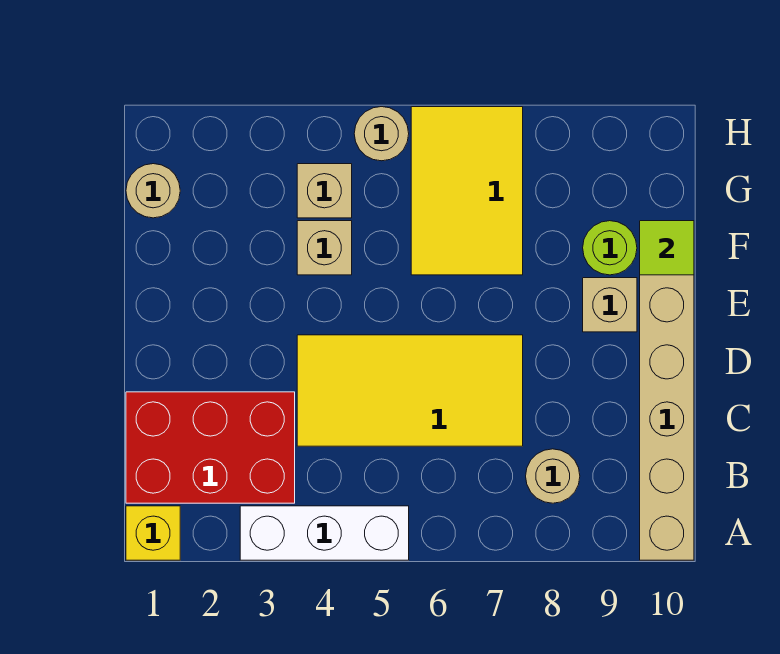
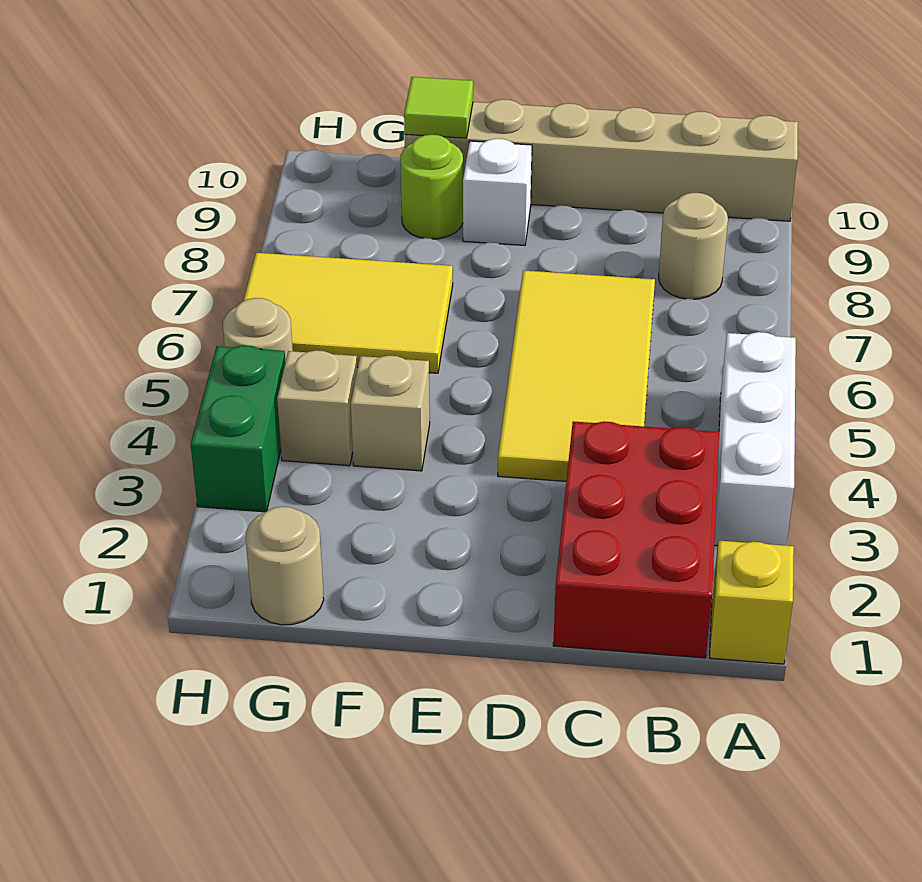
tan brick E9 level 1 -> white brick E9 level 1
none -> green brick H3:H4 level 1

